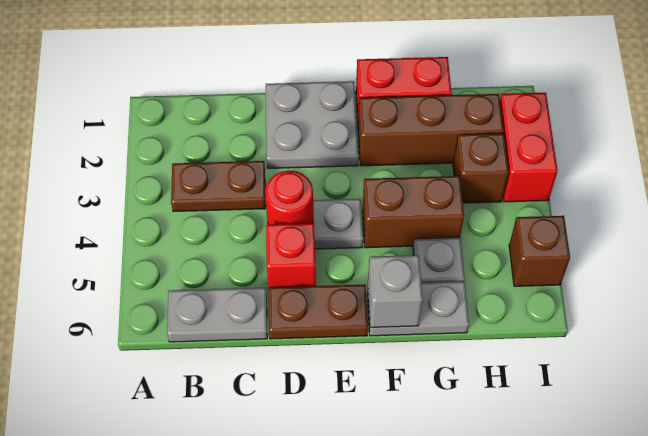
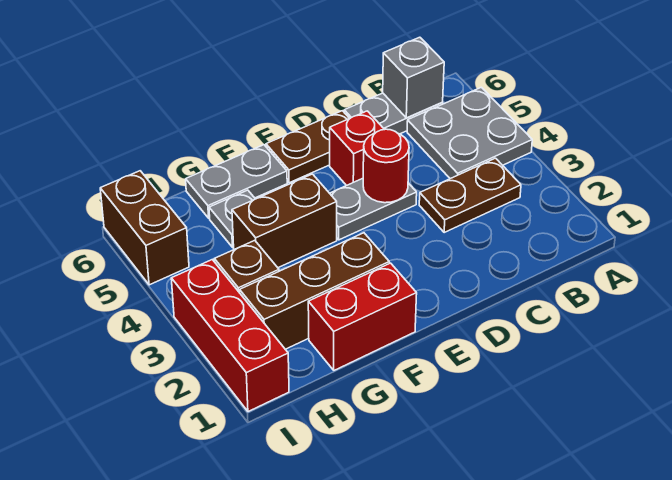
grey plate D1:E2 level 1 -> grey plate A4:B5 level 1
grey brick F6 level 2 -> grey brick B6 level 2
red brick I2:I3 level 1 -> red brick I1:I3 level 1
brown brick I5 level 1 -> brown brick I5:I6 level 1

